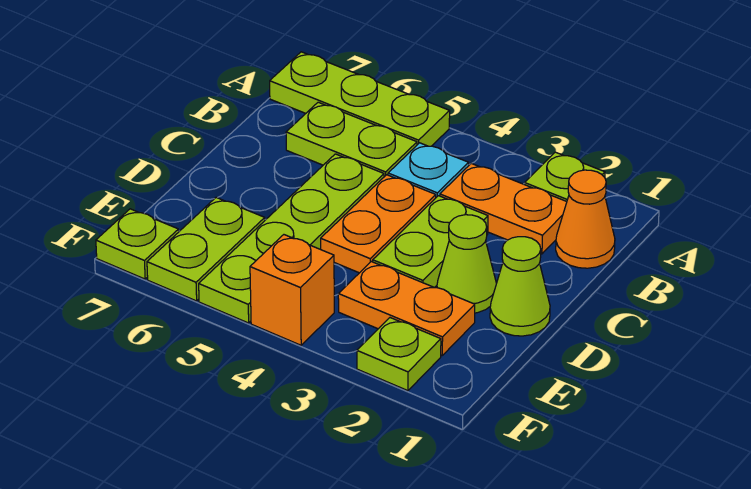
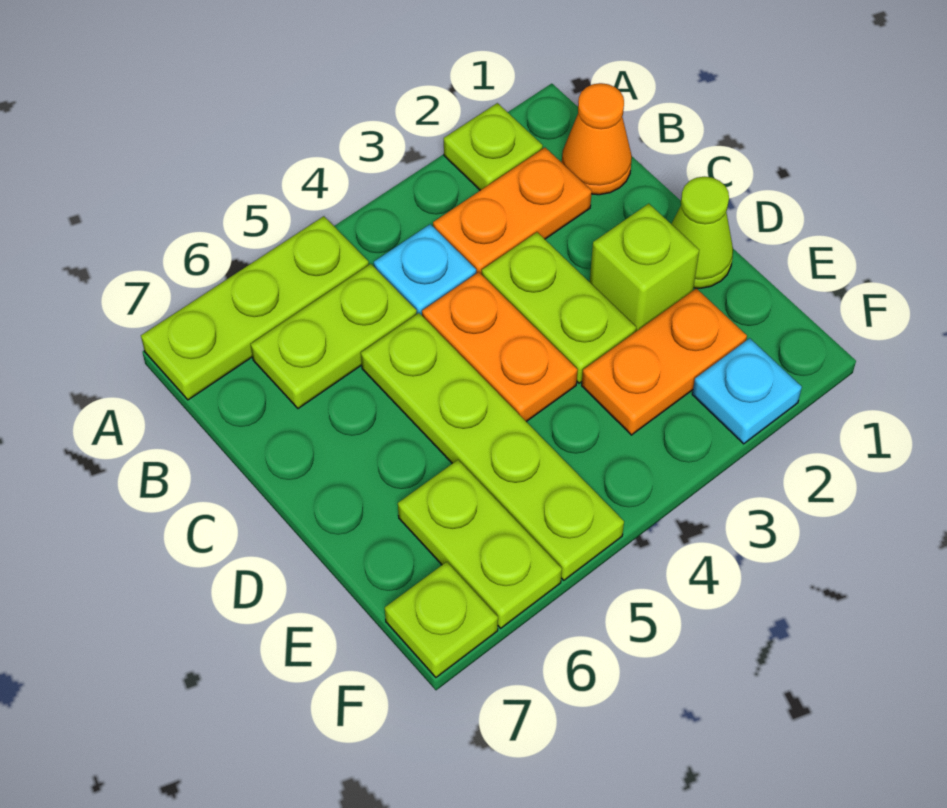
lime cone D2 level 1 -> lime brick D2 level 1
lime plate F2 level 1 -> cyan plate F2 level 1
orange brick F4 level 1 -> none

